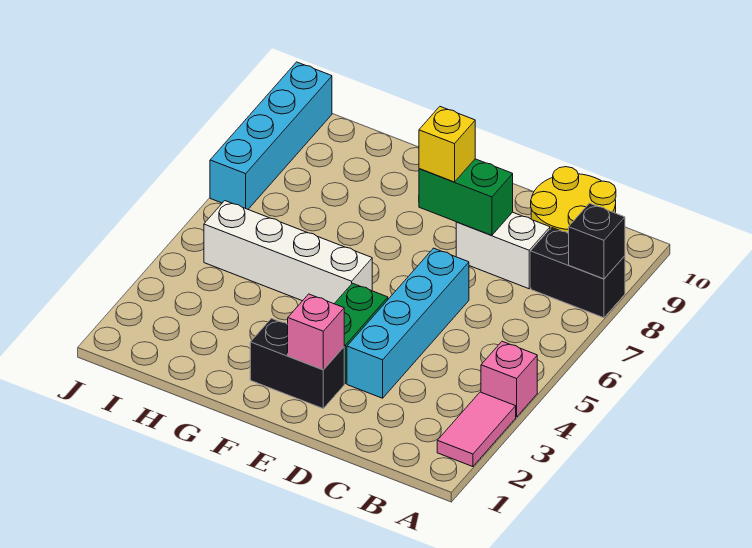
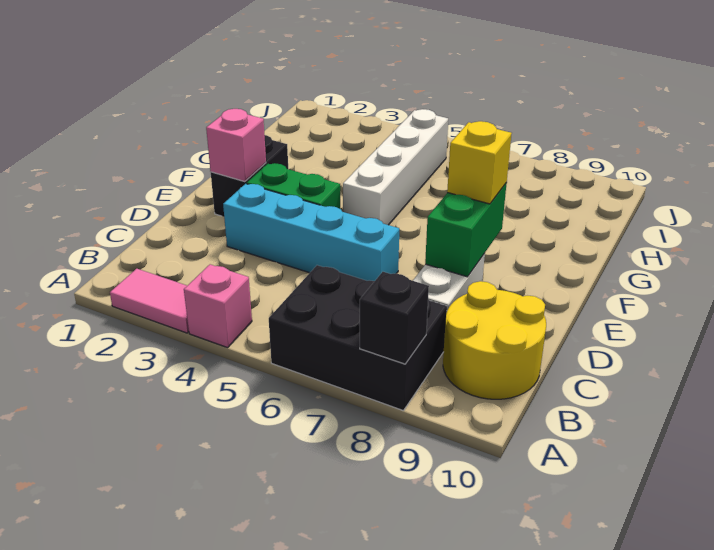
black brick A8:B8 level 1 -> black brick A6:B8 level 1
cyan brick J7:J10 level 1 -> none

